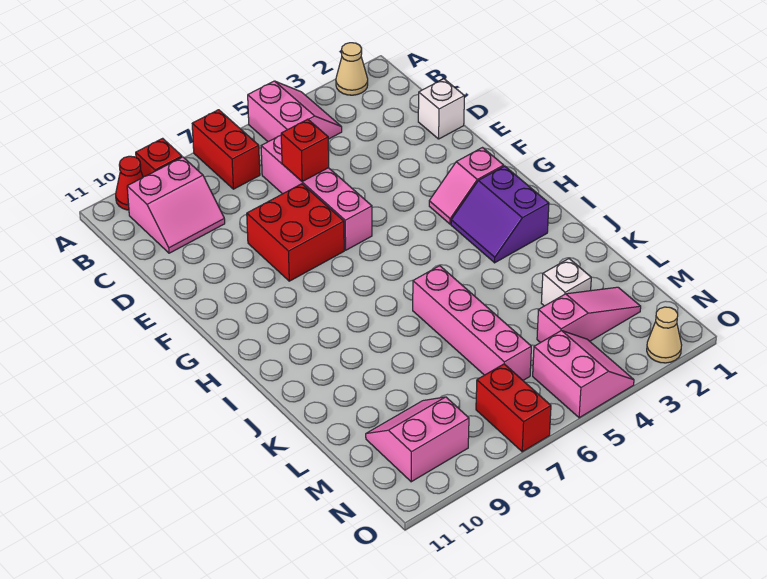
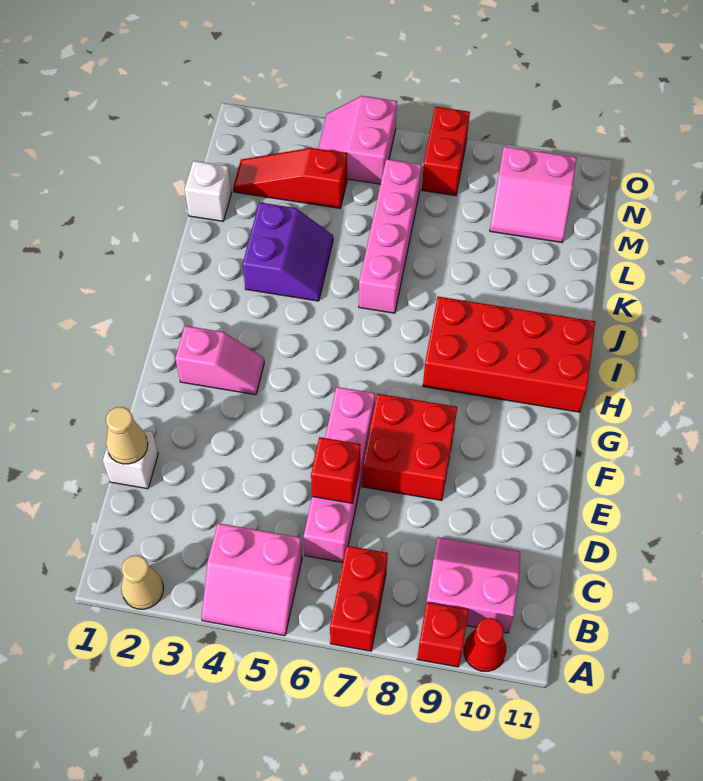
pink slope A4:B5 level 1 top 5 -> pink slope A4:B5 level 1 top B
purple slope H2:I3 level 1 top 2 -> purple slope J3:K4 level 1 top 3
none -> red brick H8:I11 level 1
white brick L3 level 1 -> white brick L1 level 1
pink slope M2:M4 level 1 top 4 -> red slope M2:M4 level 1 top 4
tan cone O2 level 1 -> tan cone D1 level 2

